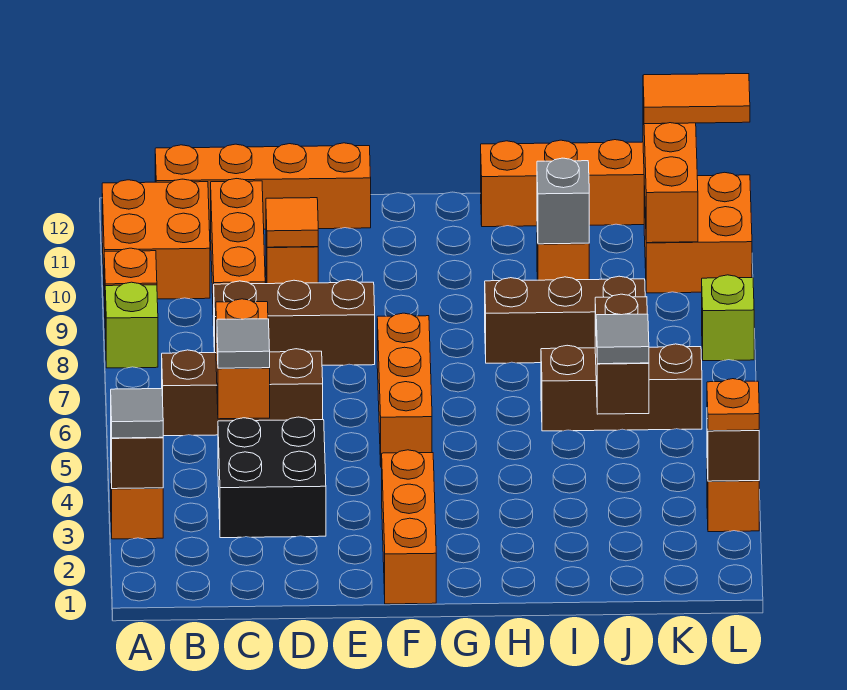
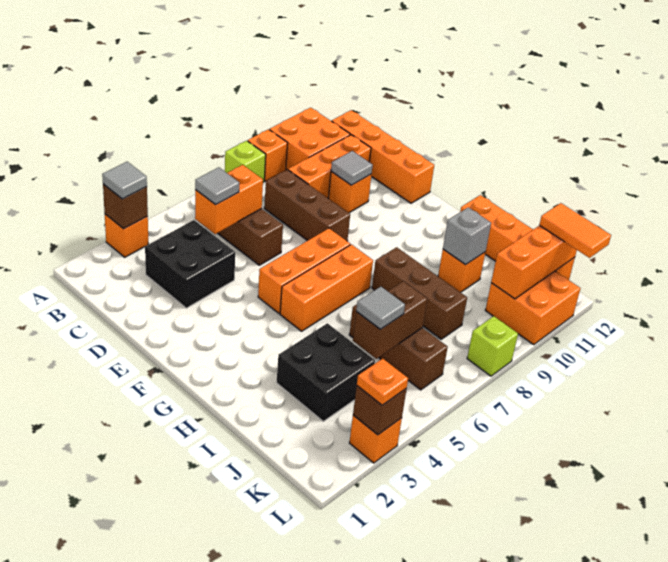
orange tile D10 level 2 -> grey tile D10 level 2
orange brick F1:F3 level 1 -> orange brick G5:G7 level 1
none -> black brick I3:J4 level 1

